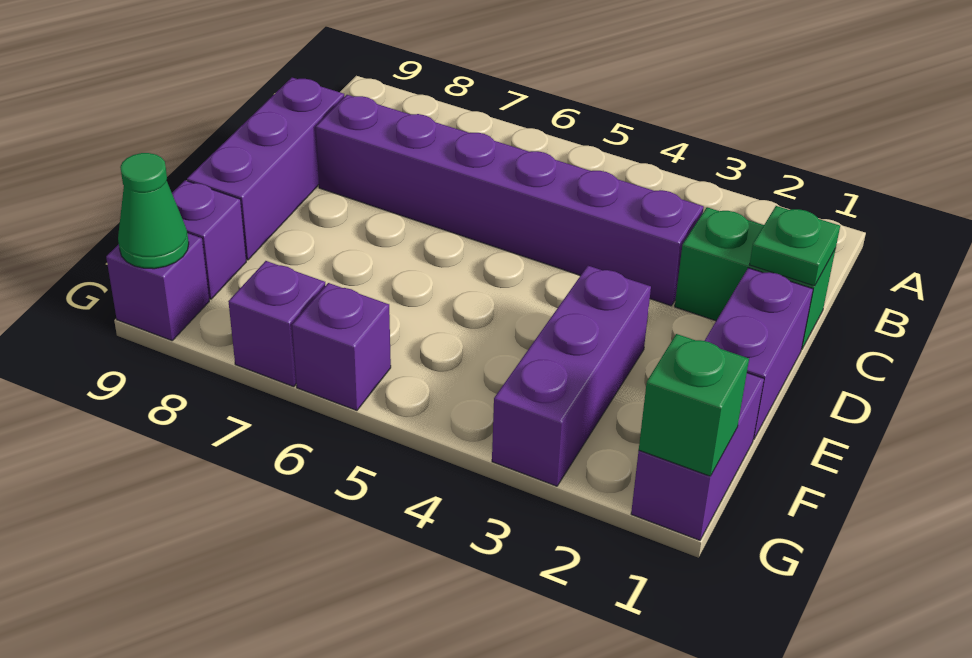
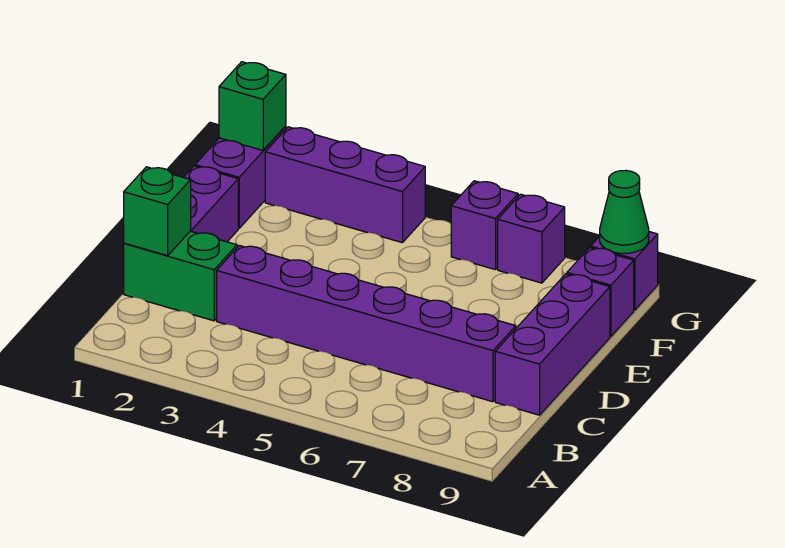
green plate C1 level 2 -> green brick C1 level 2
purple brick E3:G3 level 1 -> purple brick G2:G4 level 1

